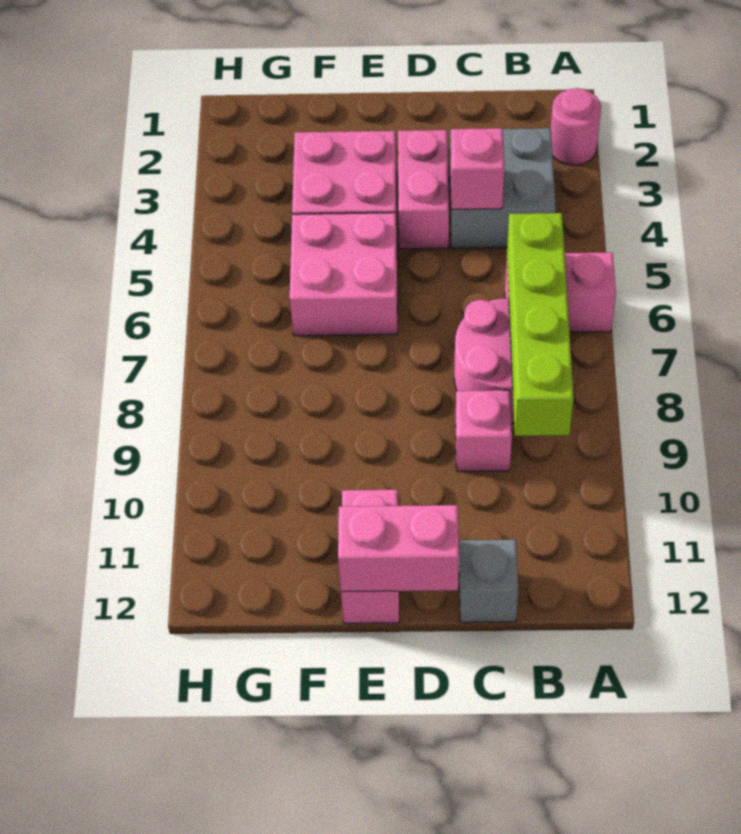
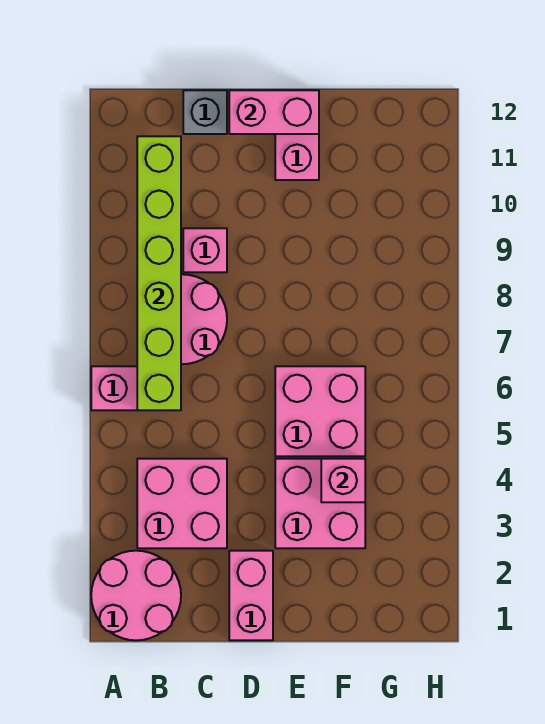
pink round brick A2 level 1 -> pink round brick A1:B2 level 1
grey brick B3:C4 level 1 -> pink brick B3:C4 level 1
lime brick B6:B9 level 2 -> lime brick B6:B11 level 2
pink brick C4 level 2 -> pink brick F4 level 2
pink brick D3:D4 level 1 -> pink brick D1:D2 level 1

